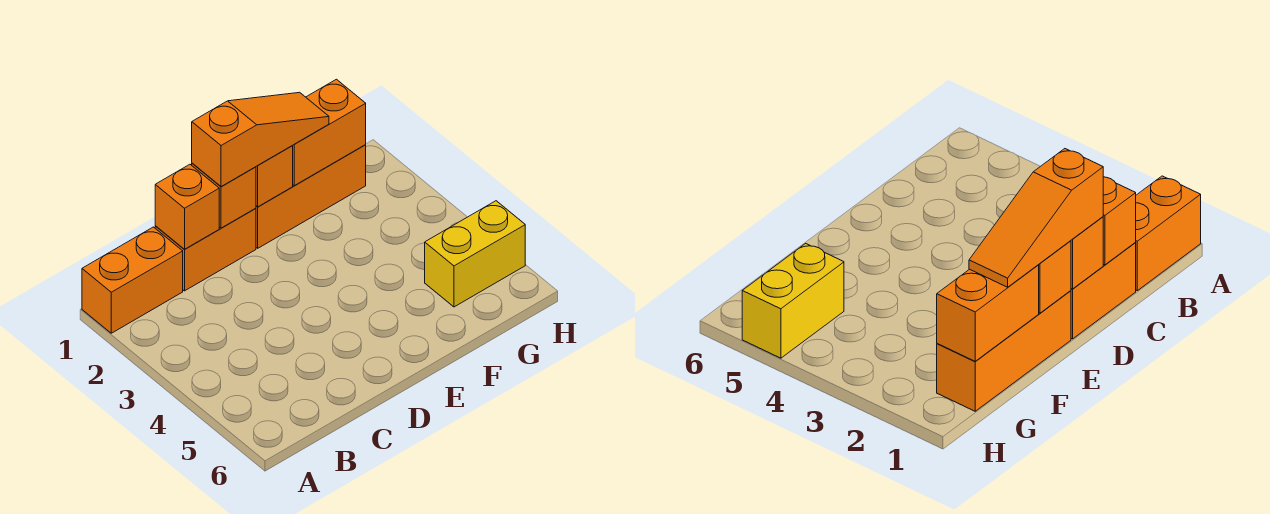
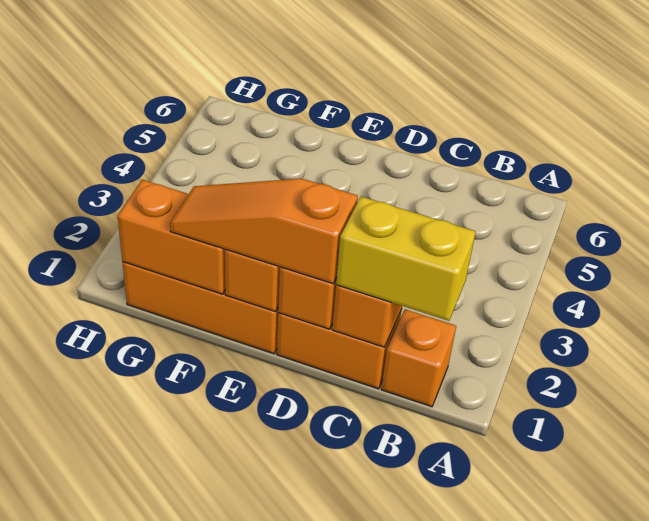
orange brick A1:B1 level 1 -> orange brick B1 level 1
yellow brick G5:H5 level 1 -> yellow brick B1:C1 level 3

